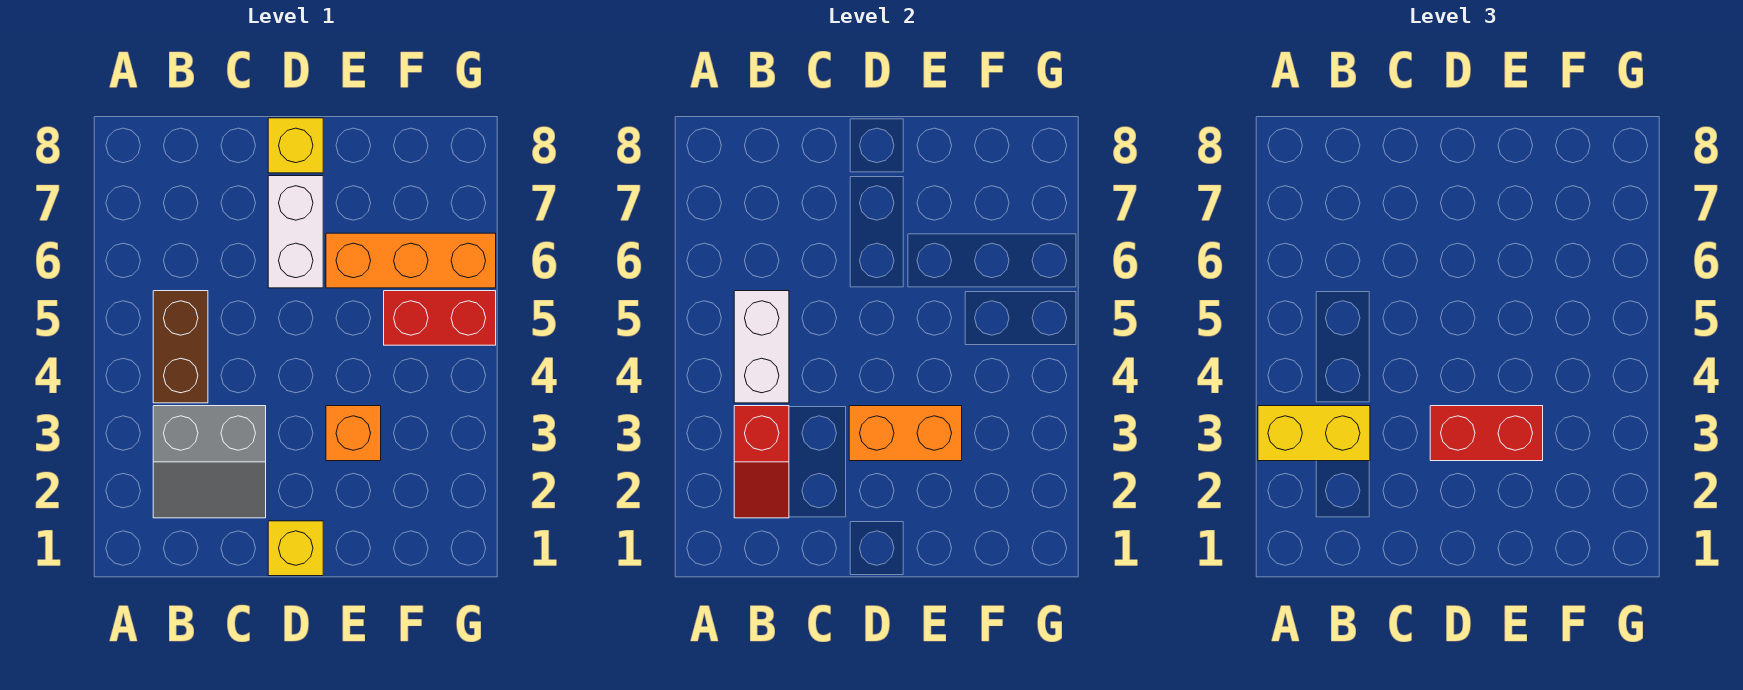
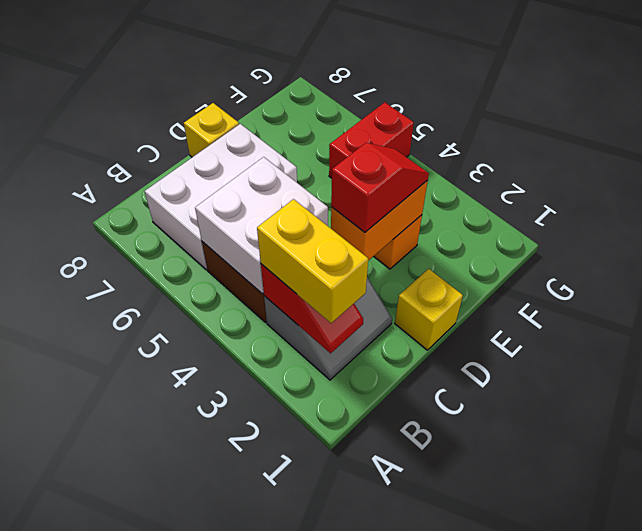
yellow brick A3:B3 level 3 -> yellow brick B2:B3 level 3
white brick B4:B5 level 2 -> white brick B4:C5 level 2
red brick D3:E3 level 3 -> red slope D3:E3 level 3 top D
white brick D6:D7 level 1 -> white brick B6:D7 level 1
orange brick E6:G6 level 1 -> none

